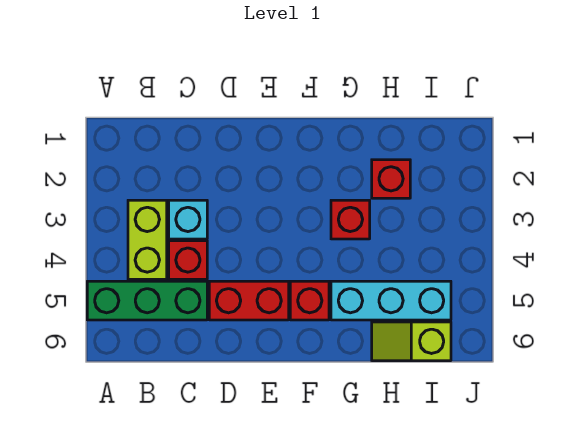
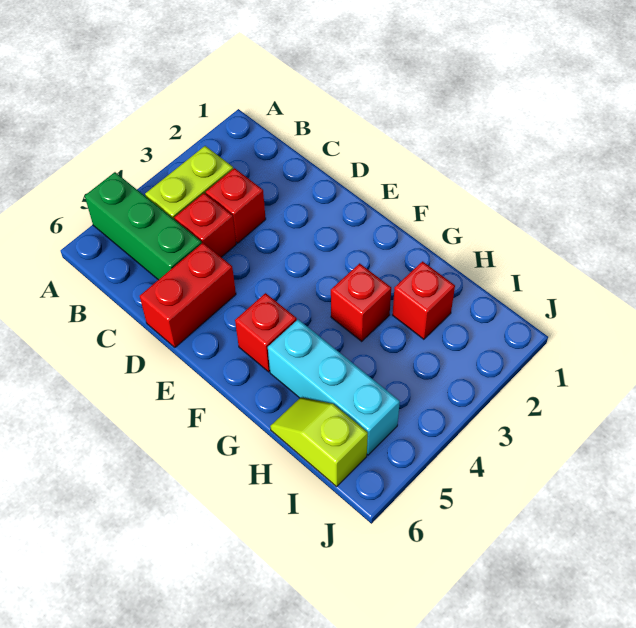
cyan brick C3 level 1 -> red brick C3 level 1
red brick D5:E5 level 1 -> red brick D5:D6 level 1

